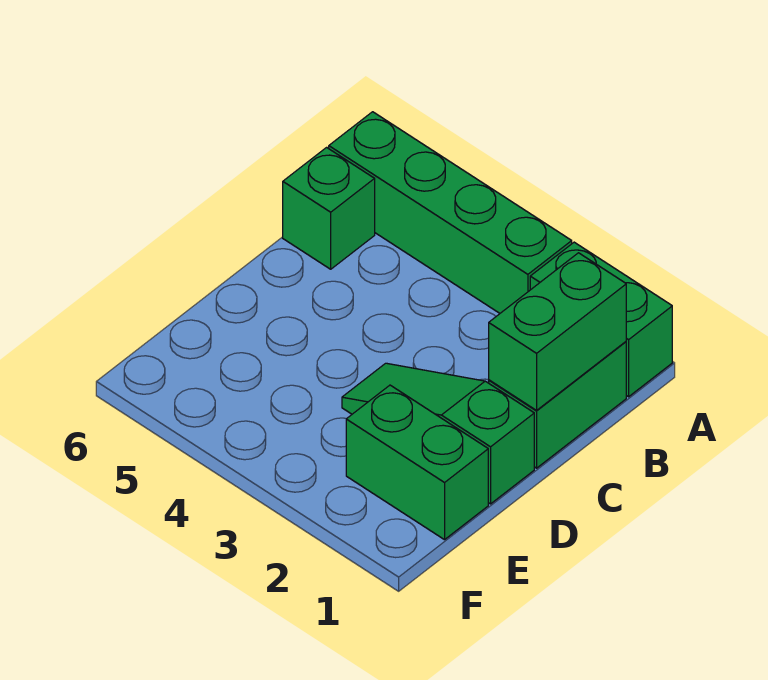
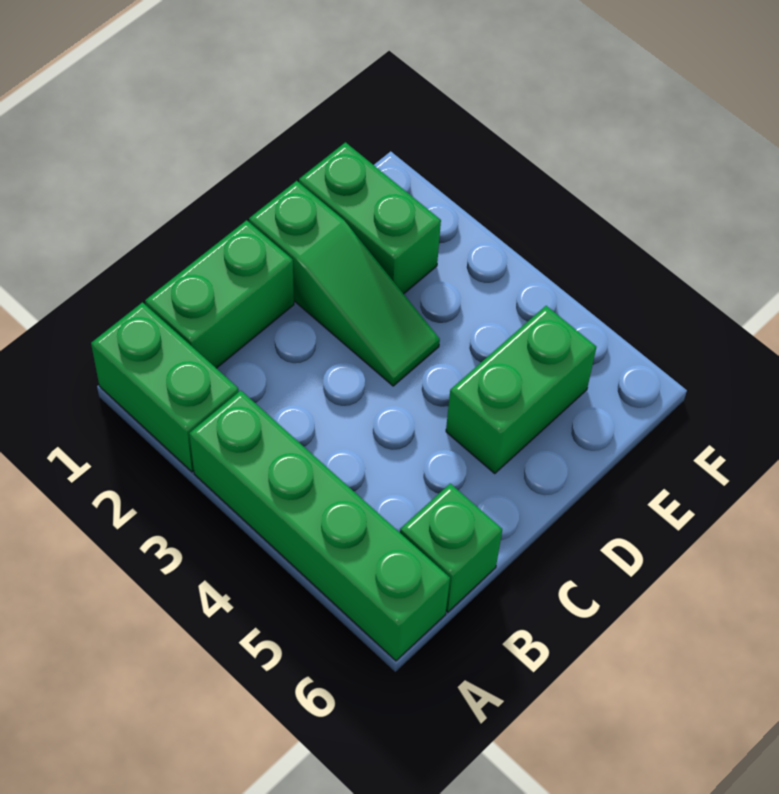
green brick B1:C1 level 2 -> green brick D5:E5 level 1

